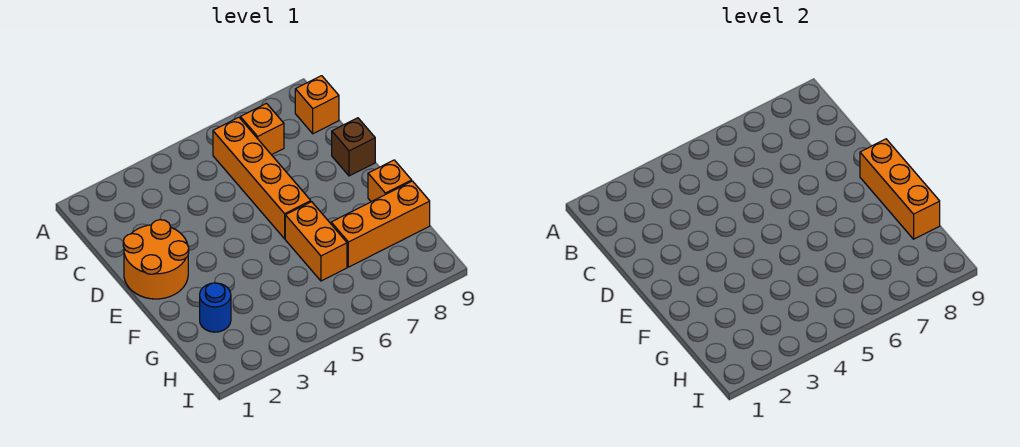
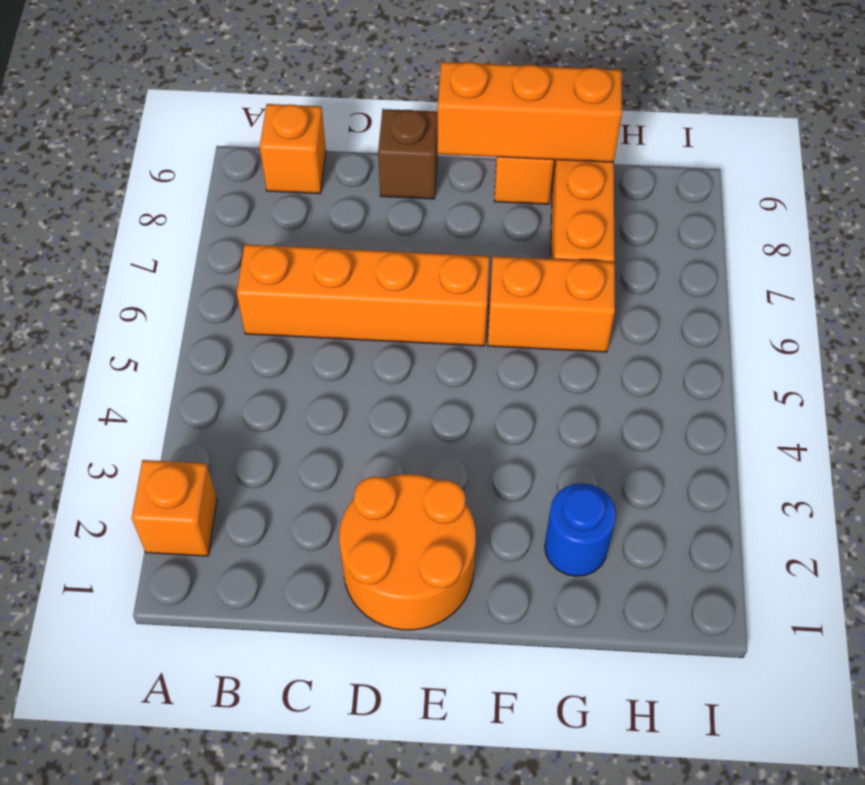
orange brick B7 level 1 -> orange brick A2 level 1

